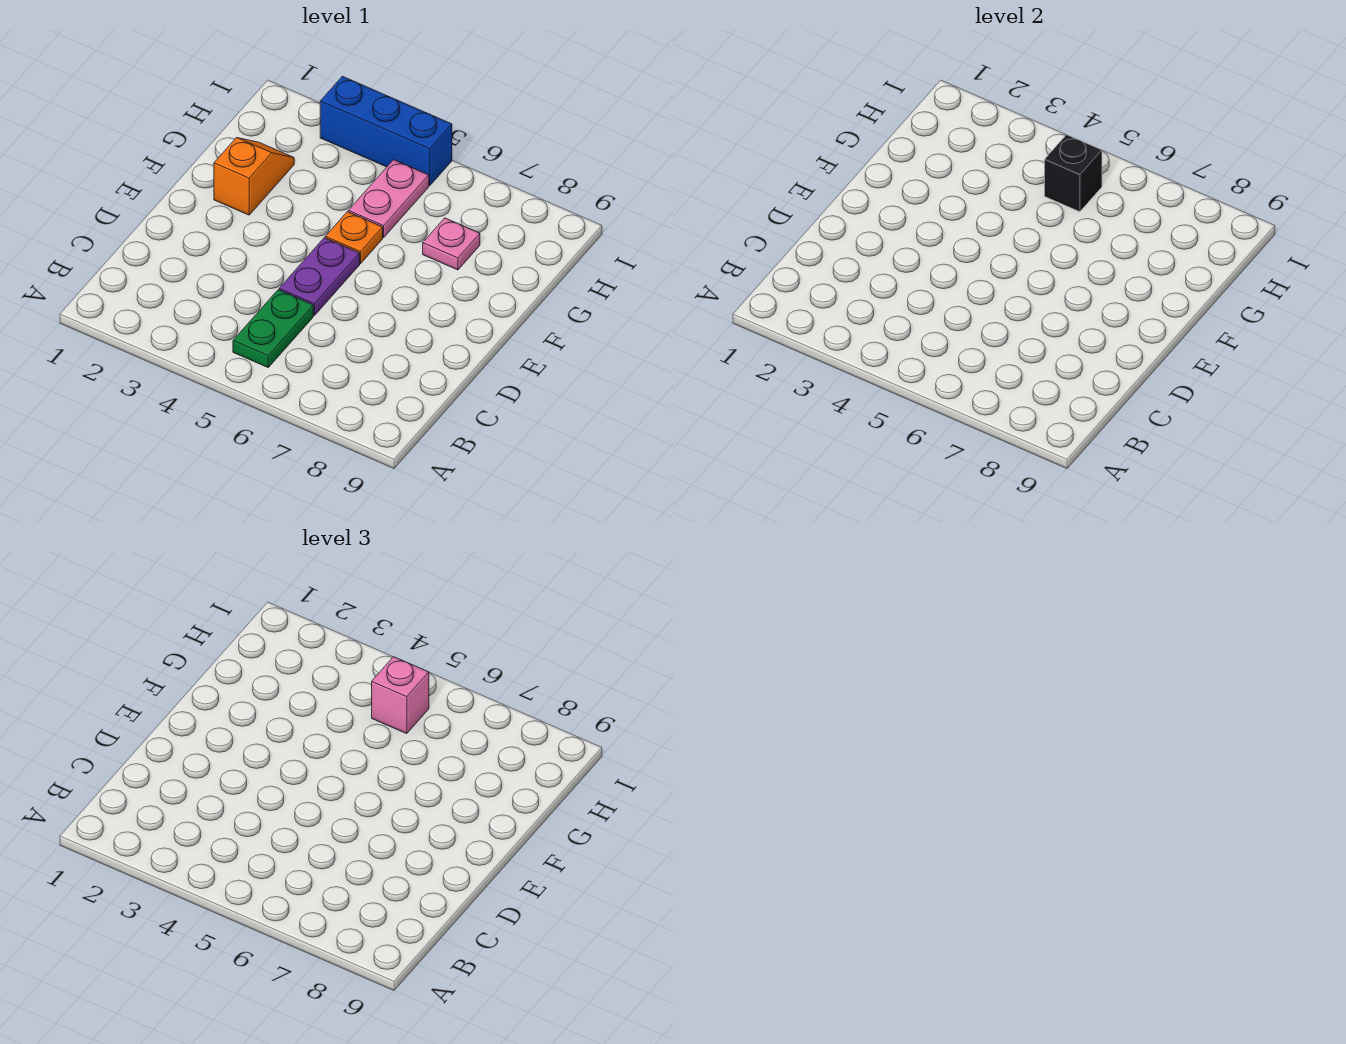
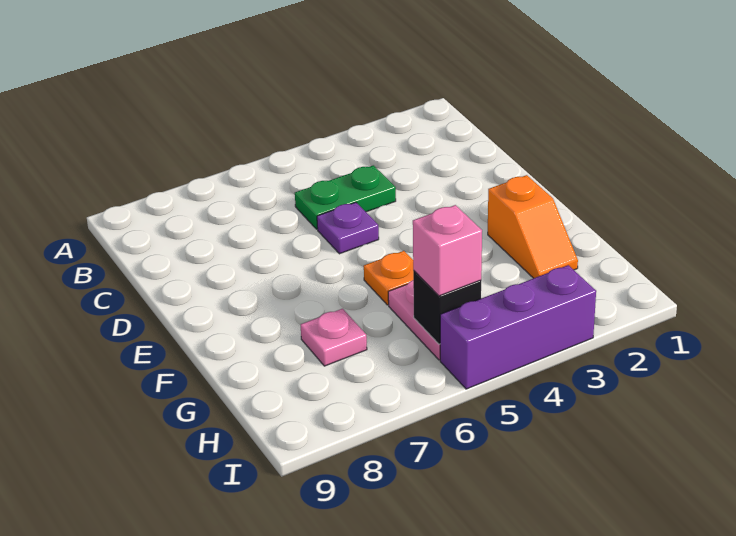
green plate B5:C5 level 1 -> green plate C4:C5 level 1
purple plate D5:E5 level 1 -> purple plate D5 level 1
blue brick I3:I5 level 1 -> purple brick I3:I5 level 1

